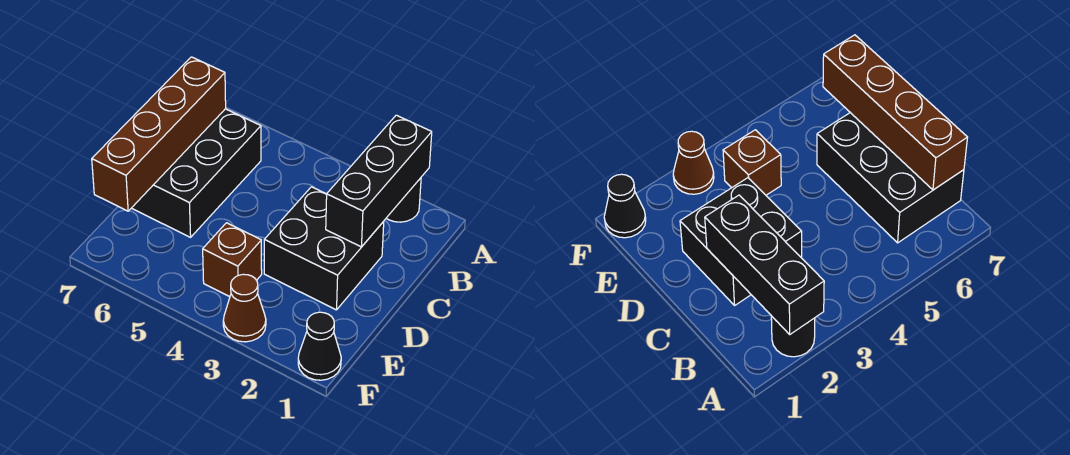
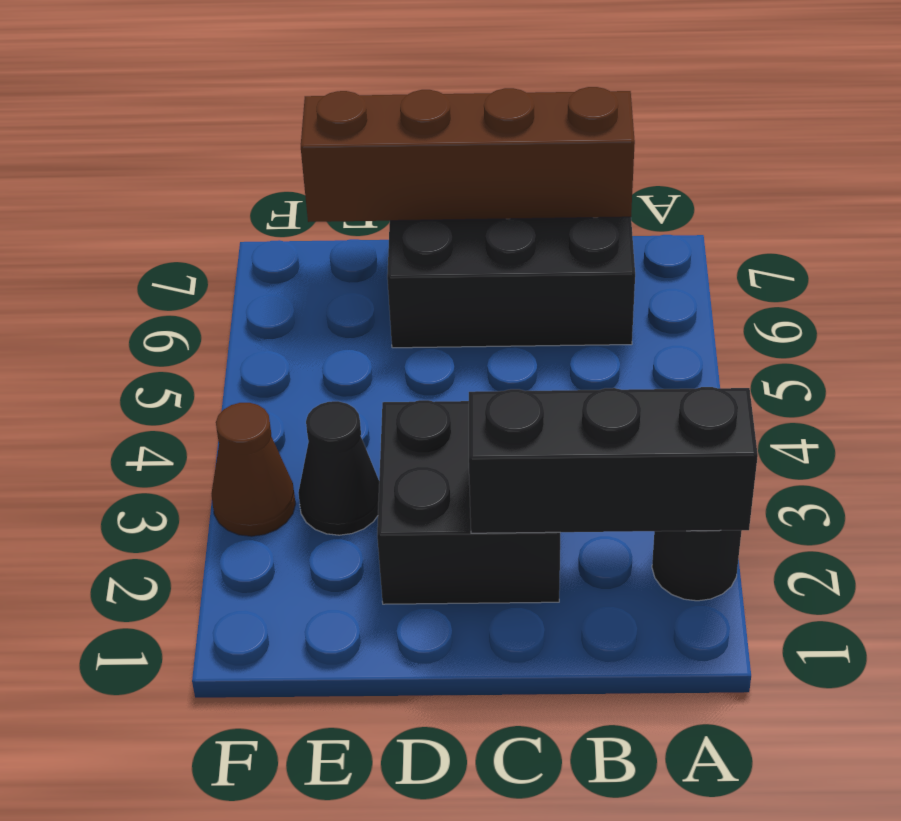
brown brick E4 level 1 -> none
black cone F1 level 1 -> black cone E3 level 1

